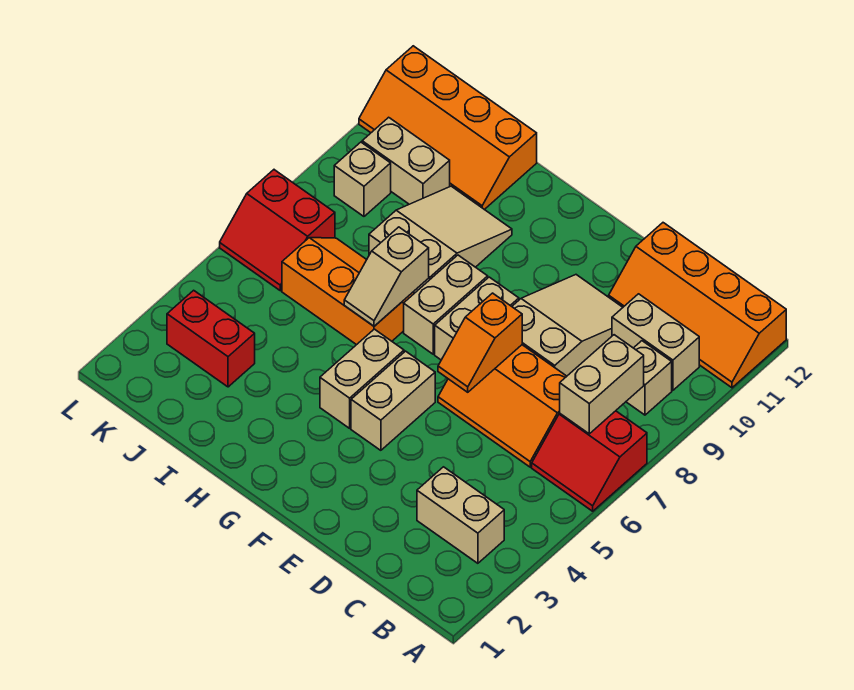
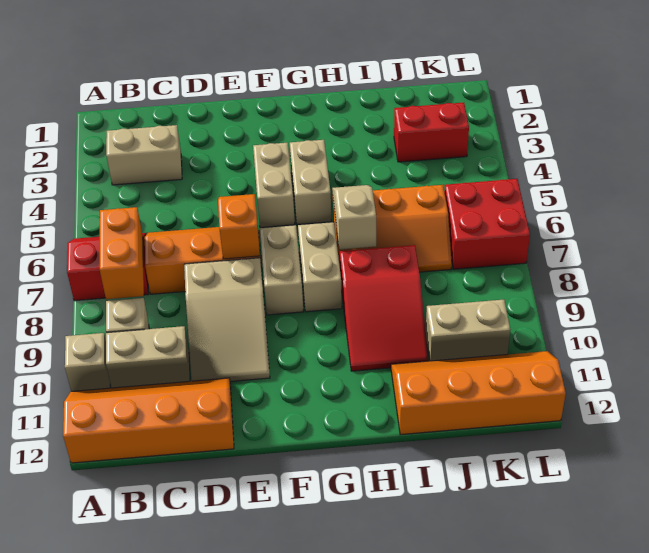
tan brick B7:B8 level 2 -> orange brick B7:B8 level 2
tan slope H8:I10 level 1 top 8 -> red slope H8:I10 level 1 top 8
red slope K6:L7 level 1 top 7 -> red brick K6:L7 level 1
tan brick K9 level 1 -> tan brick A10 level 1

